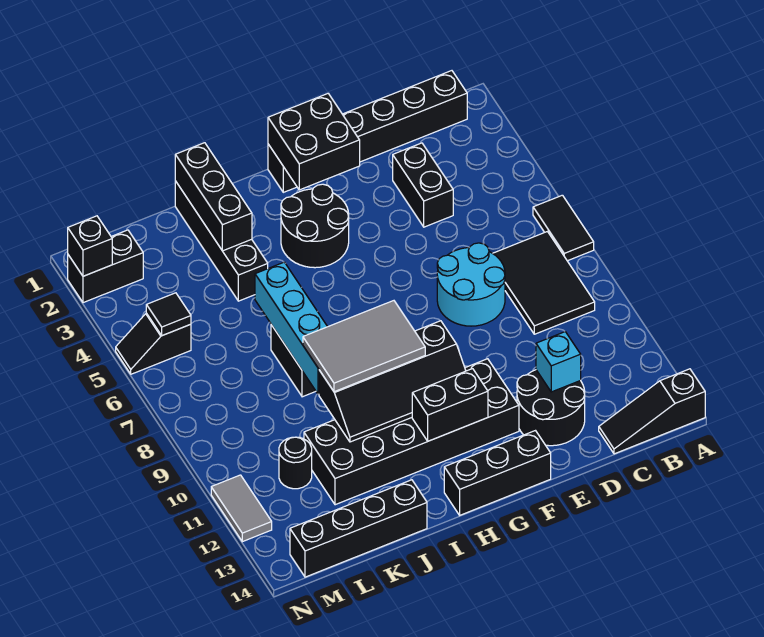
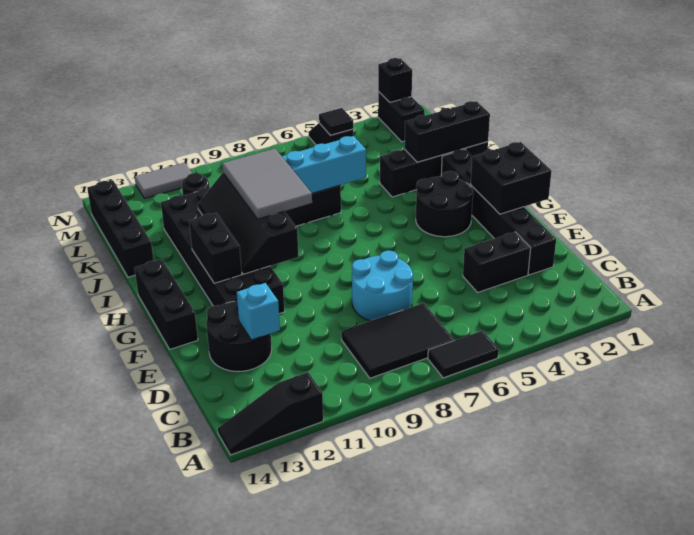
black slope A14:C14 level 1 top A -> black slope A12:A14 level 1 top 12
black brick B1:G1 level 1 -> black brick D2:I2 level 1

